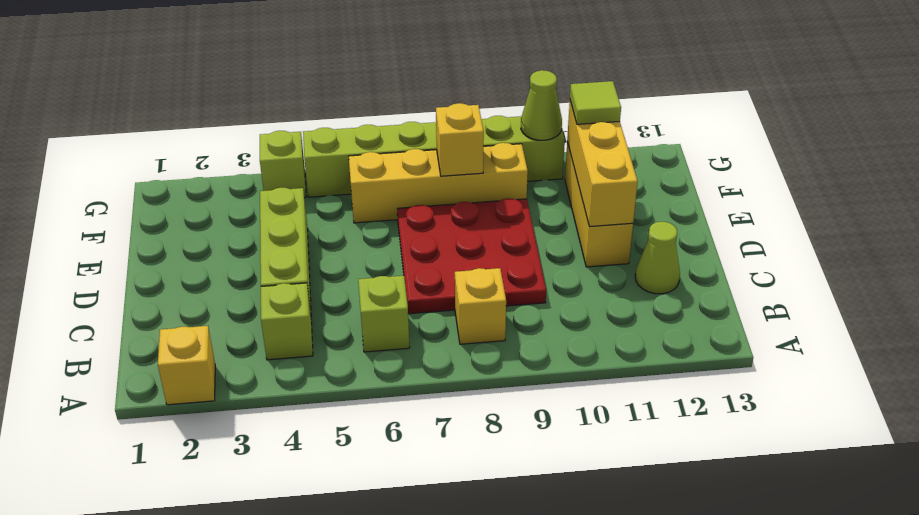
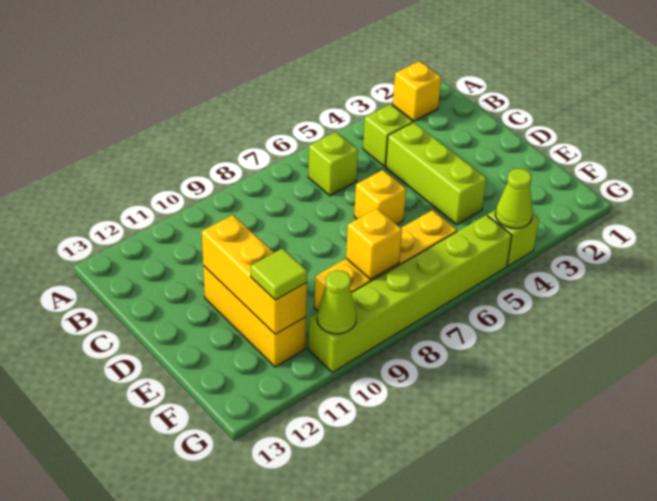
yellow brick B8 level 1 -> yellow brick D6 level 1
red plate C7:E9 level 1 -> none
lime cone C12 level 1 -> lime cone G4 level 2

